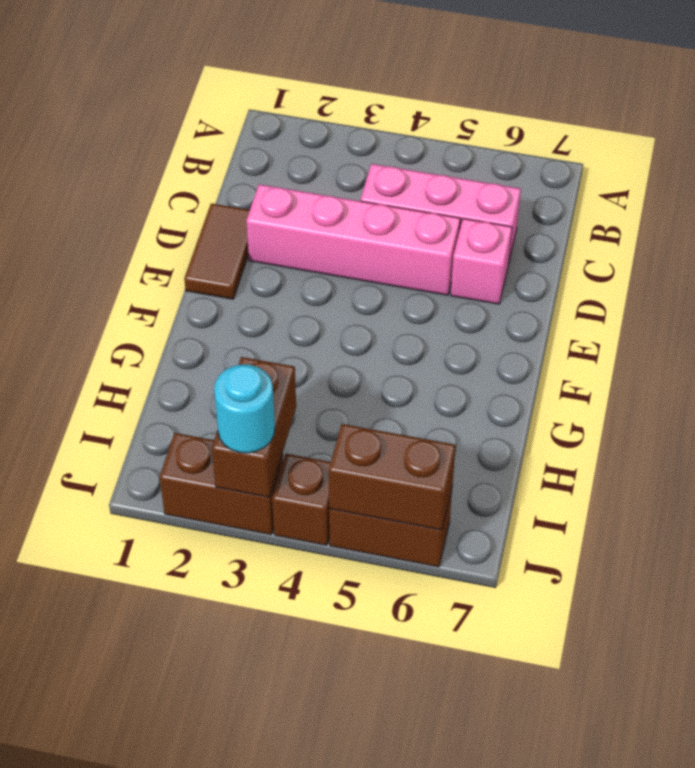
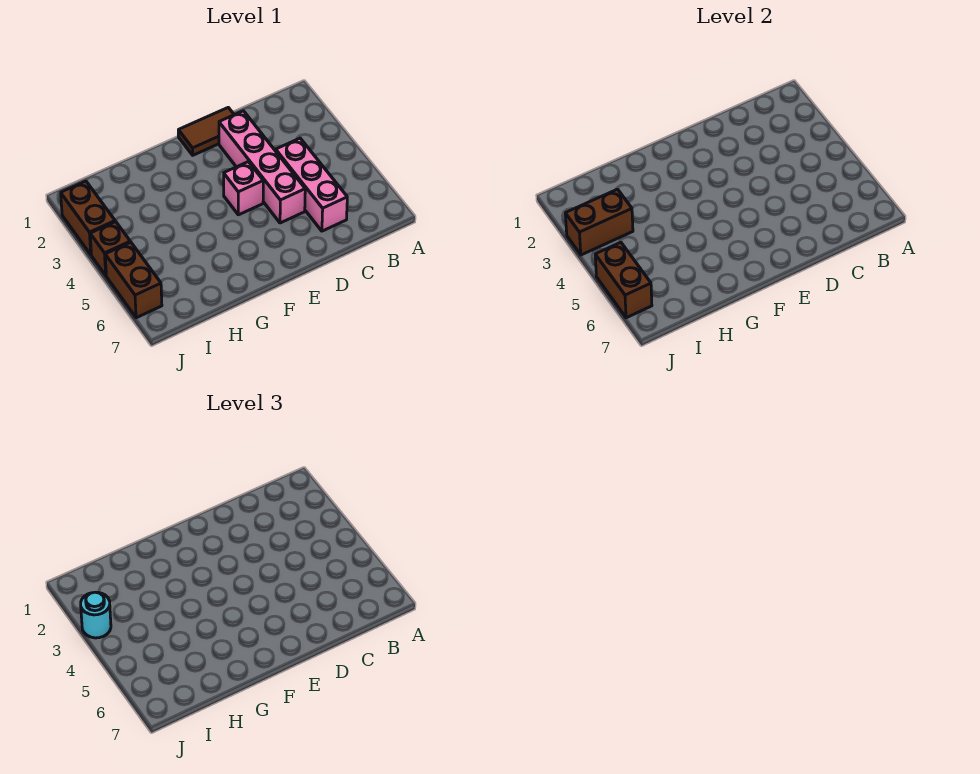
pink brick D6 level 1 -> pink brick E4 level 1

